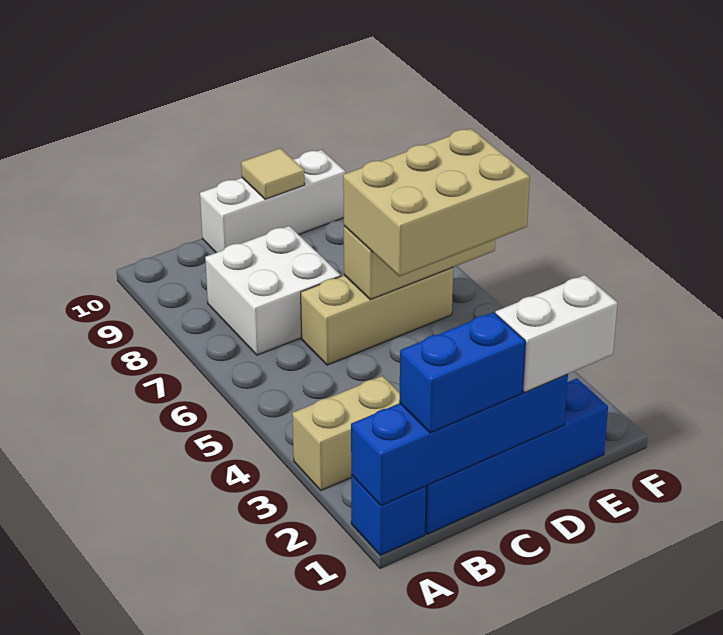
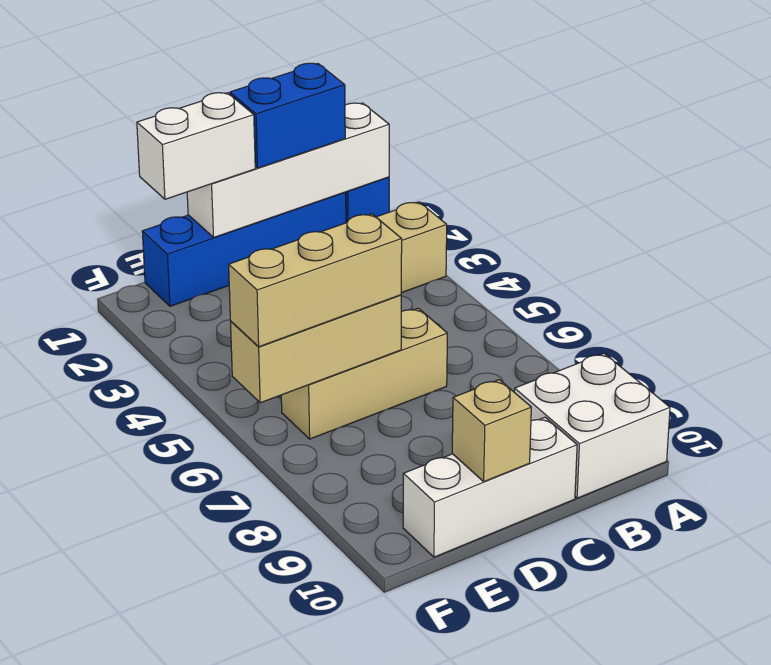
blue brick A1:D1 level 2 -> white brick A1:D1 level 2
white brick B7:C8 level 1 -> white brick A9:B10 level 1
tan brick D5:F6 level 3 -> tan brick D6:F6 level 3
tan tile D10 level 2 -> tan brick D10 level 2

